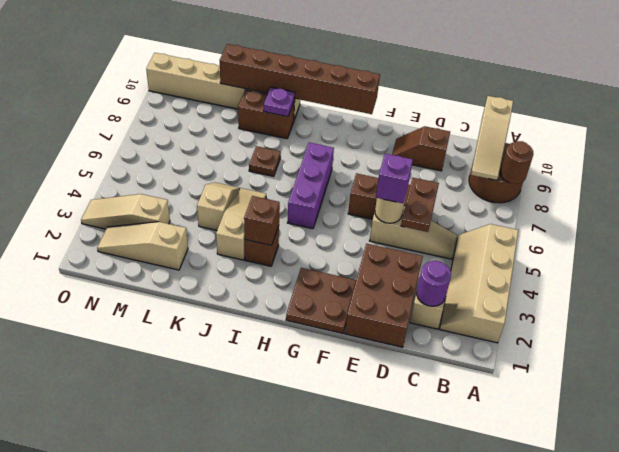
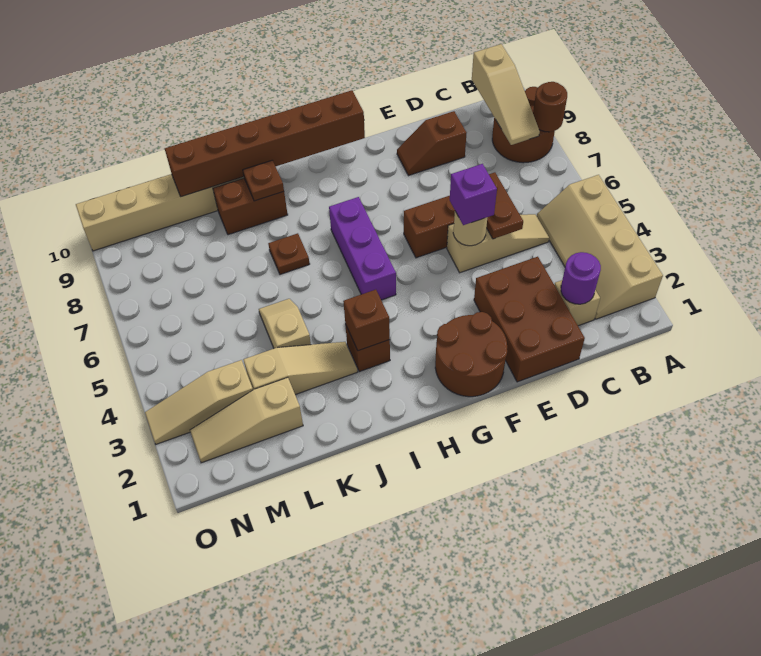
brown plate F1:G2 level 1 -> brown round brick F1:G2 level 1
tan slope J3:J5 level 1 top 3 -> tan slope J3:L3 level 1 top L
purple plate J9 level 2 -> brown plate J9 level 2

